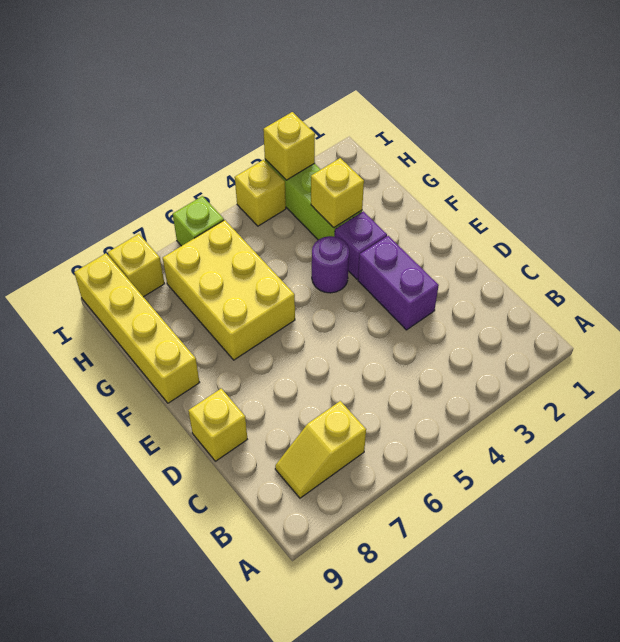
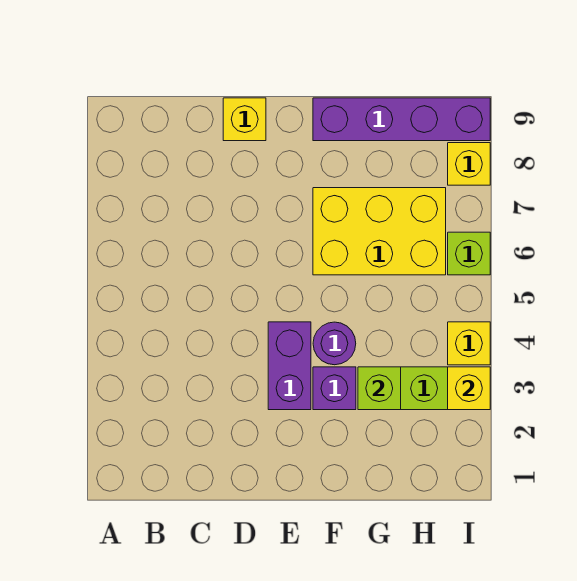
yellow slope B7:B8 level 1 top 7 -> none
purple brick D3:E3 level 1 -> purple brick E3:E4 level 1
yellow brick F9:I9 level 1 -> purple brick F9:I9 level 1
yellow brick G3 level 2 -> lime brick G3 level 2

